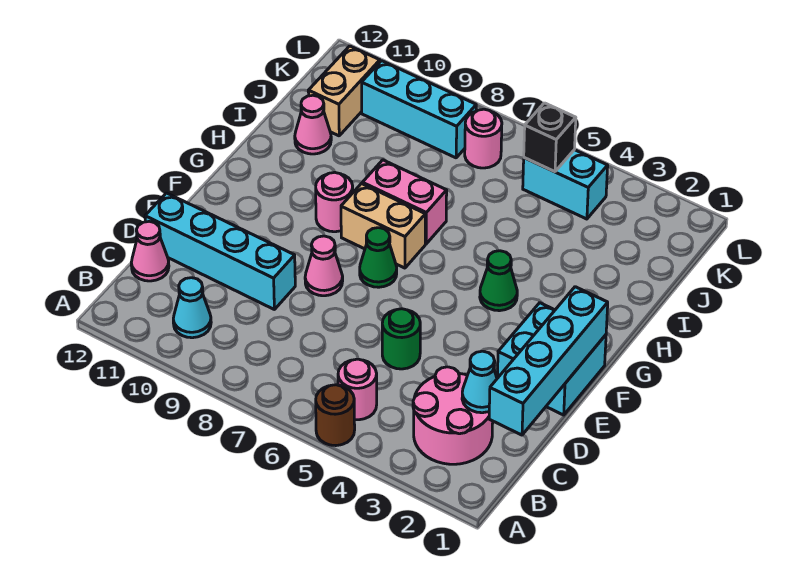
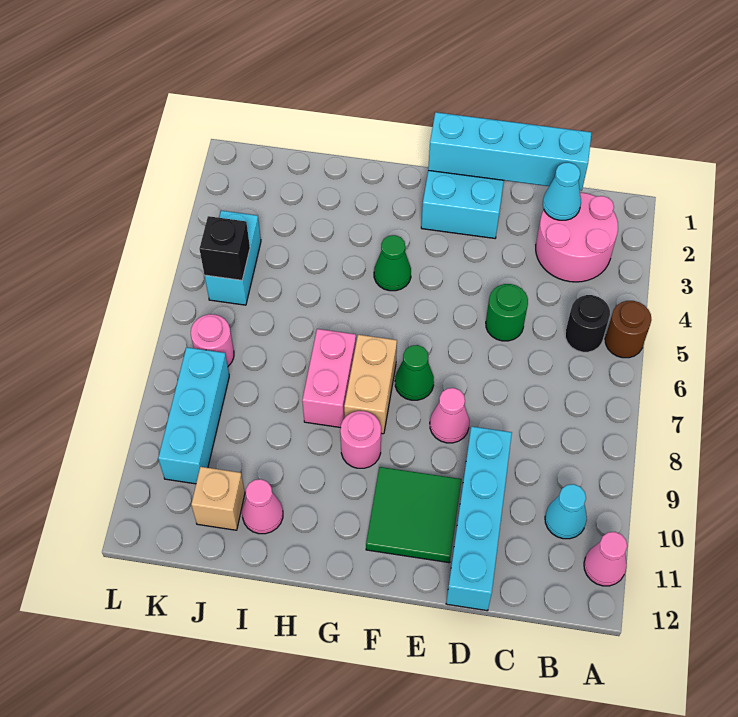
pink round brick B5 level 1 -> black round brick B5 level 1
pink cone C12 level 1 -> pink cone A11 level 1
none -> green tile E10:F11 level 1
tan brick J11:K11 level 1 -> tan brick J11 level 1

